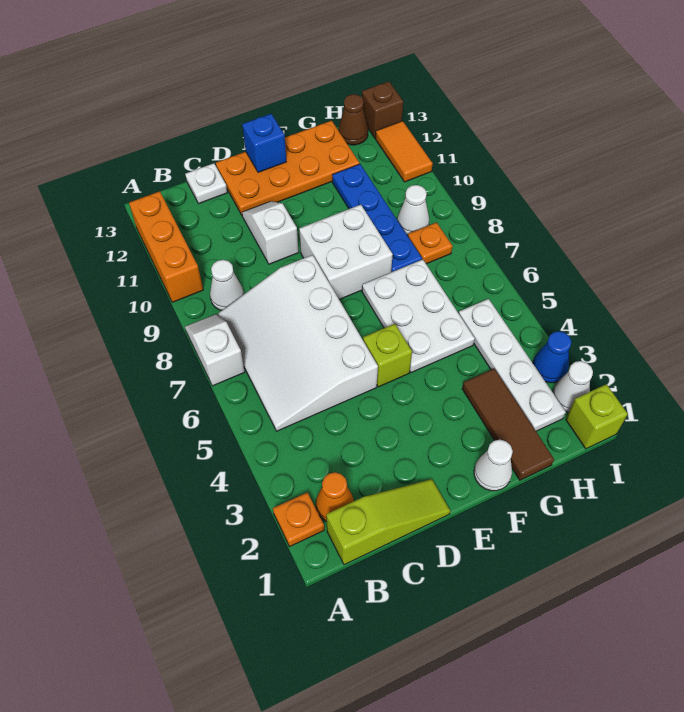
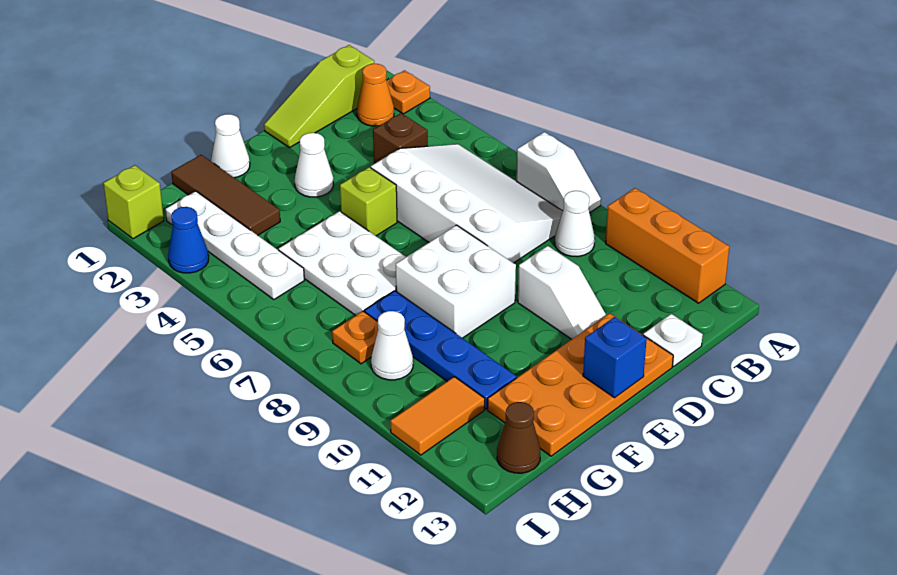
white cone I2 level 1 -> white cone E3 level 1
orange tile I11:I12 level 1 -> orange tile H11:I11 level 1
brown brick I13 level 1 -> brown brick C4 level 1

